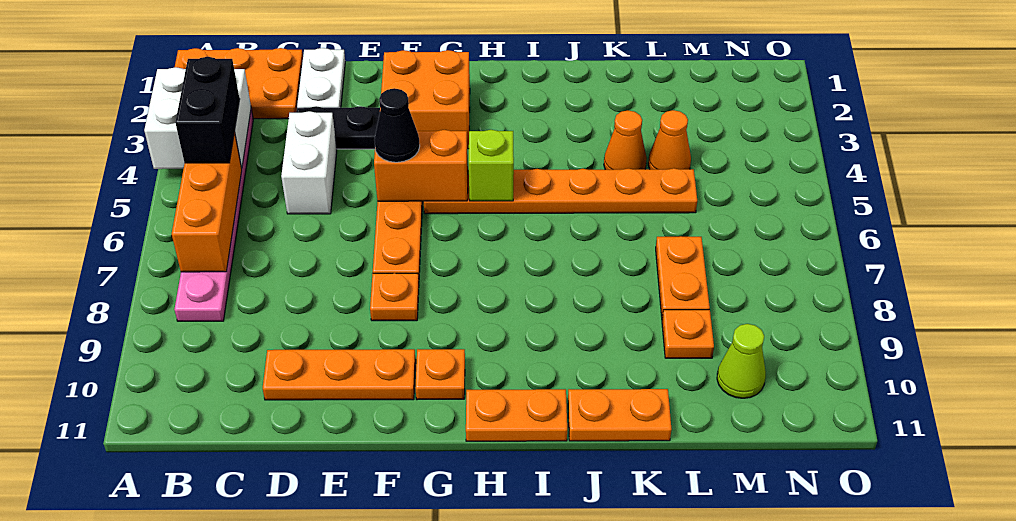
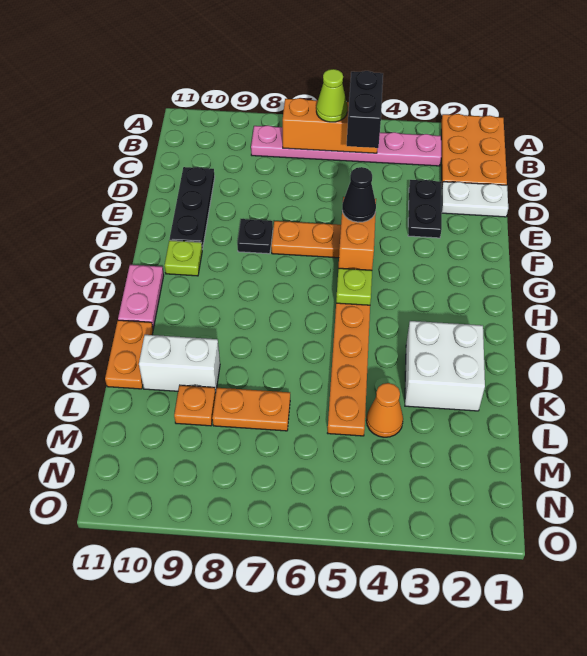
white brick A3:B4 level 2 -> white brick J2:K3 level 1
black brick B4:B5 level 3 -> black brick B5:C5 level 3
white brick D4:D5 level 1 -> white brick K9:K10 level 1
orange plate D10:F10 level 1 -> black plate D10:F10 level 1
orange brick F2:G3 level 1 -> none
orange plate F8 level 1 -> black plate F8 level 1
orange plate G10 level 1 -> lime plate G10 level 1
lime brick H5 level 2 -> lime plate H5 level 2
orange plate H11:I11 level 1 -> pink plate H11:I11 level 1
orange cone K4 level 1 -> none
lime cone M10 level 1 -> lime cone B6 level 3

